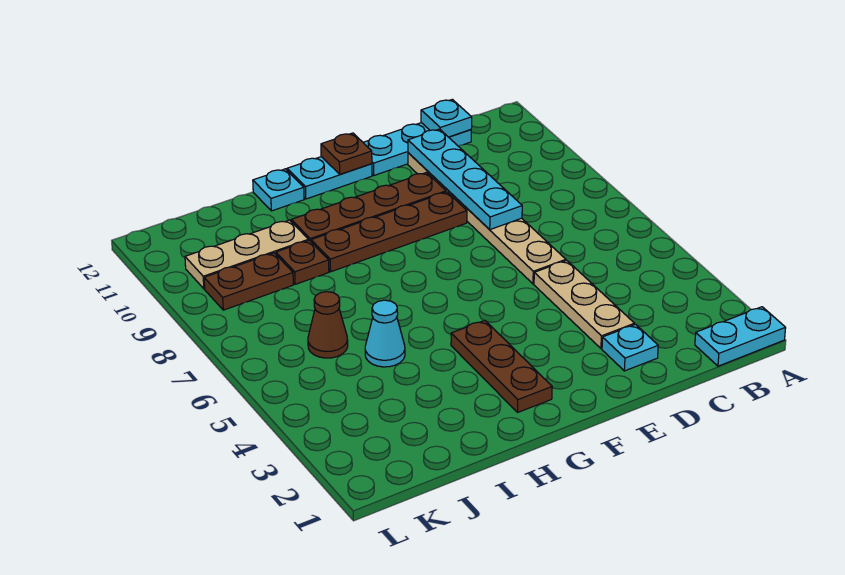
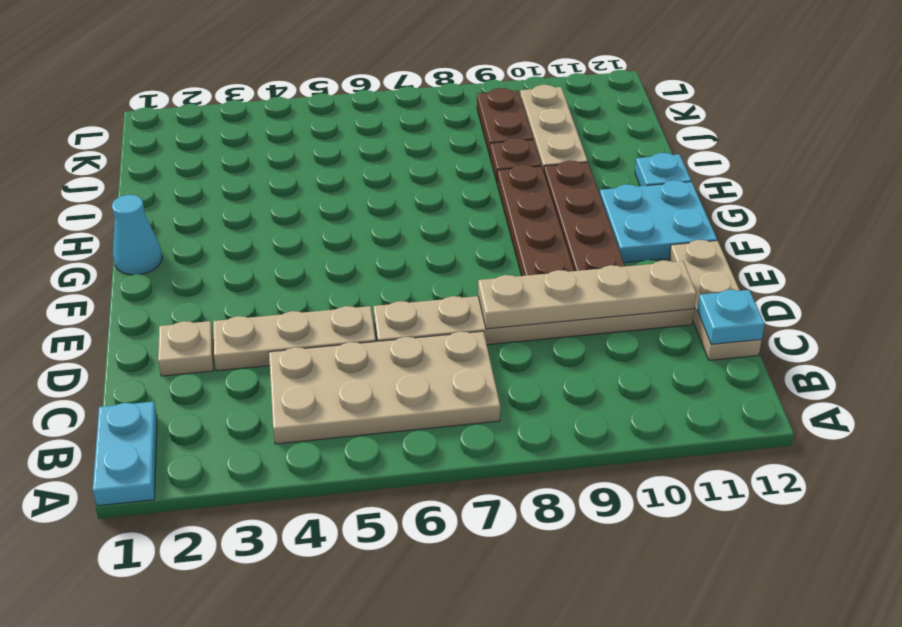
none -> tan plate B4:C7 level 1
cyan plate C12:E12 level 1 -> tan plate C12:E12 level 1
cyan plate D2 level 1 -> tan plate D2 level 1
cyan plate D8:D11 level 2 -> tan plate D8:D11 level 2
cyan plate F12:G12 level 1 -> cyan plate F11:G12 level 1
brown plate F12 level 2 -> none
brown plate G2:G4 level 1 -> none
cyan cone I5 level 1 -> cyan cone G1 level 1
brown cone J6 level 1 -> none

